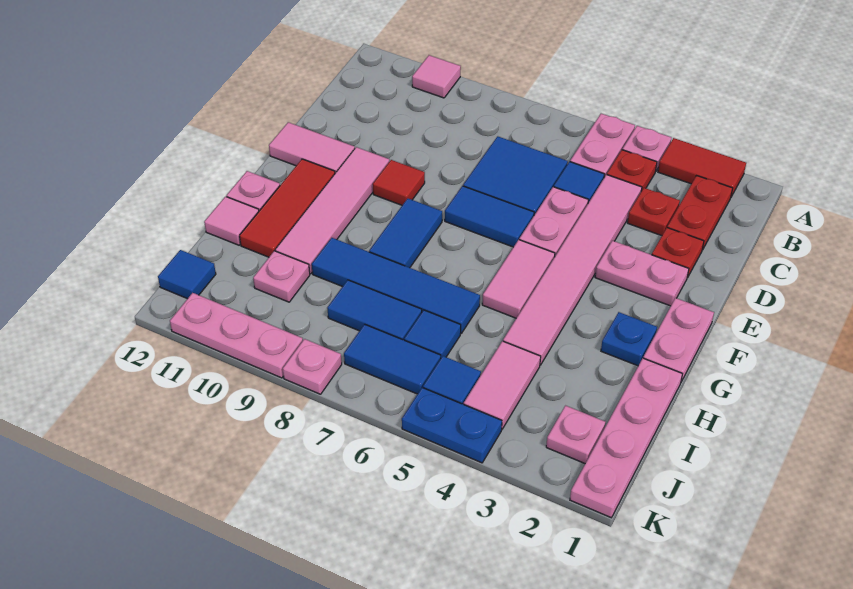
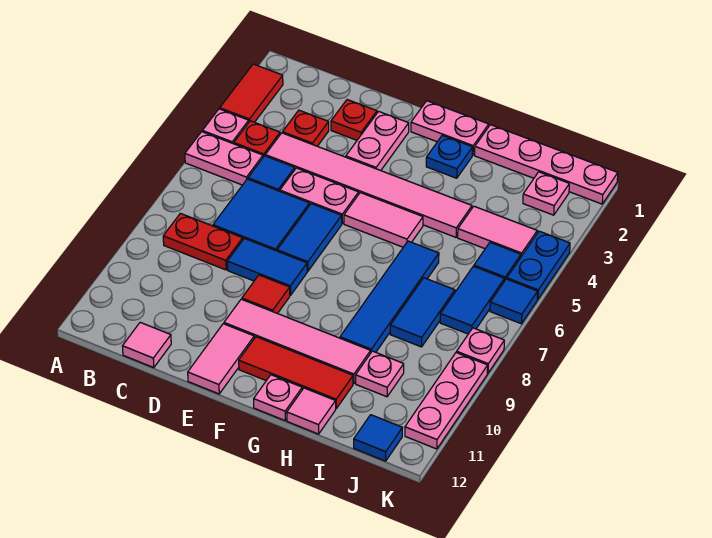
pink tile A10 level 1 -> pink tile C12 level 1
red plate B2:C2 level 1 -> red plate B8:C8 level 1
blue tile F8:G8 level 1 -> blue tile D8:E8 level 1
blue tile I6 level 1 -> blue tile K6 level 1

